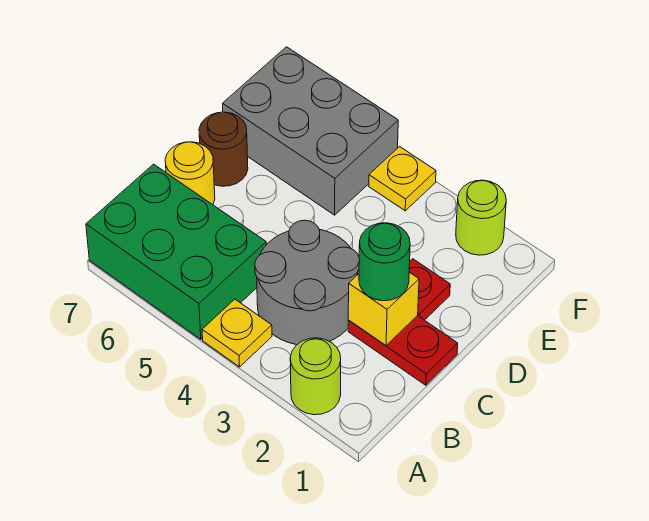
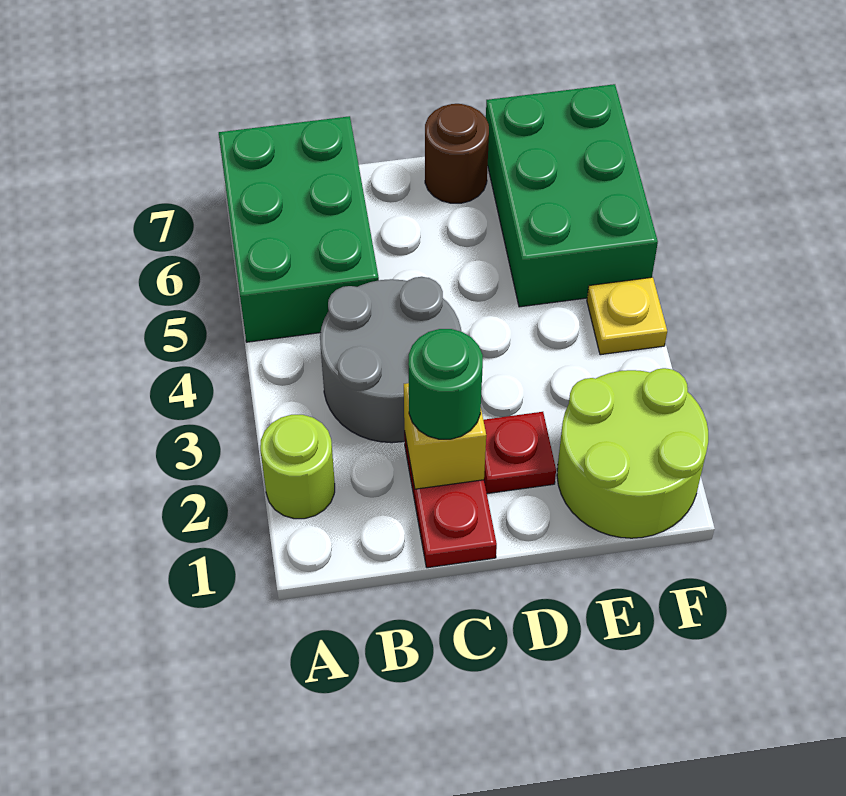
yellow plate A4 level 1 -> none
yellow round brick C7 level 1 -> none
grey brick E5:F7 level 1 -> green brick E5:F7 level 1
lime round brick F2 level 1 -> lime round brick E1:F2 level 1

